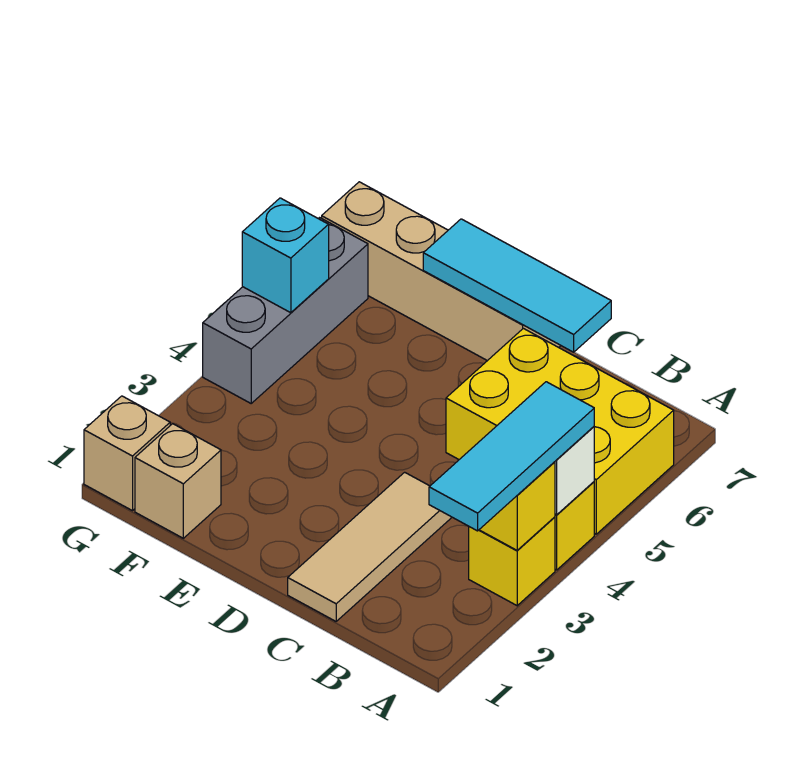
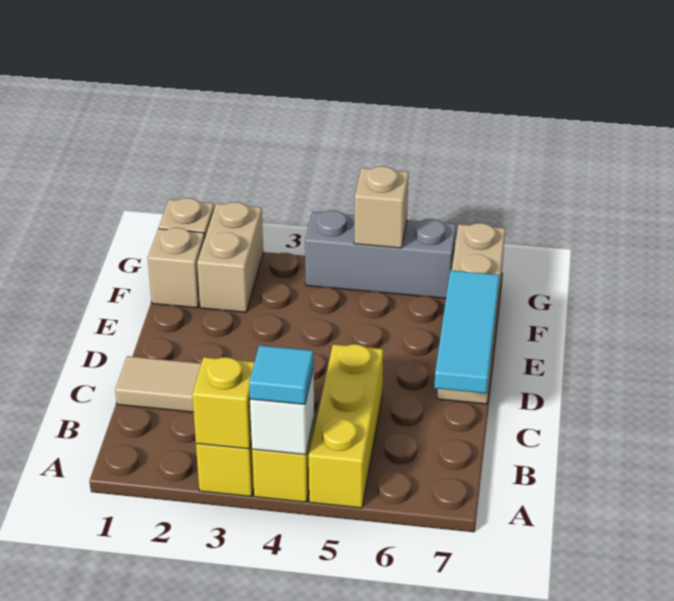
cyan tile A2:A4 level 3 -> cyan tile A4 level 3
yellow brick A5:C6 level 1 -> yellow brick A5:C5 level 1
none -> tan brick F2:G2 level 1
cyan brick G5 level 2 -> tan brick G5 level 2

